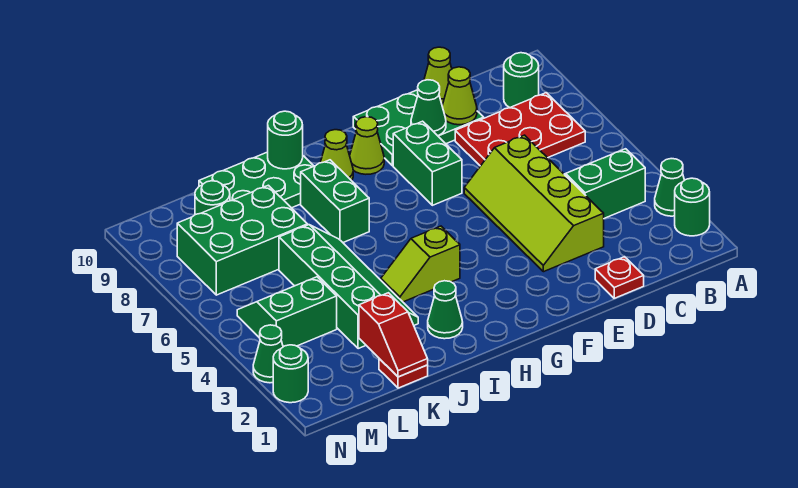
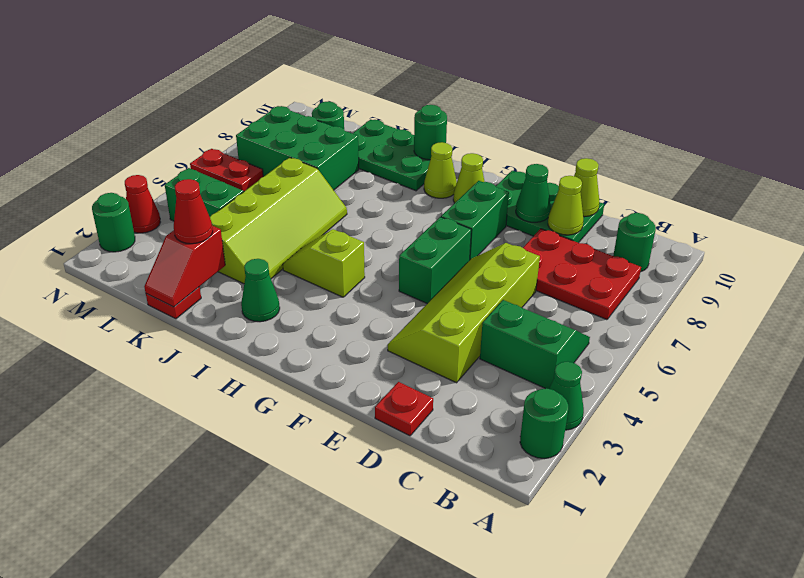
green brick I7:I8 level 1 -> green brick F5:F6 level 1
green slope J3:K6 level 1 top K -> lime slope J3:K6 level 1 top K
none -> red cone K2 level 3
none -> red plate M6:N6 level 1
green cone N3 level 1 -> red cone N3 level 1

